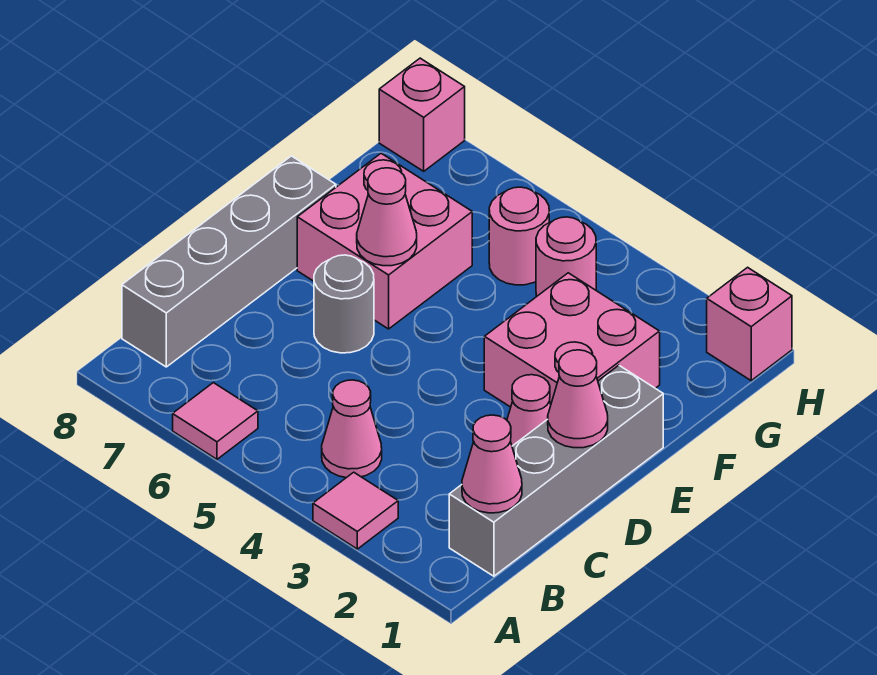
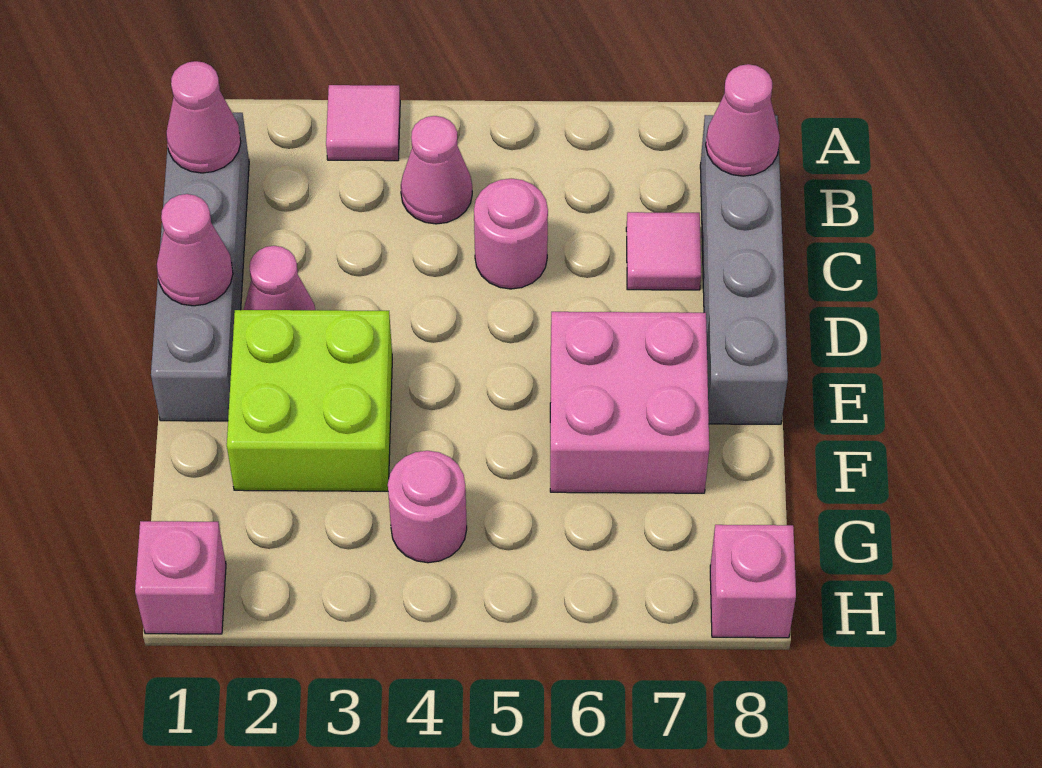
pink tile A6 level 1 -> pink tile C7 level 1
grey round brick D6 level 1 -> none
pink brick E2:F3 level 1 -> lime brick E2:F3 level 1
pink cone E6 level 2 -> pink cone B8 level 2
pink round brick G5 level 1 -> pink round brick C5 level 1

